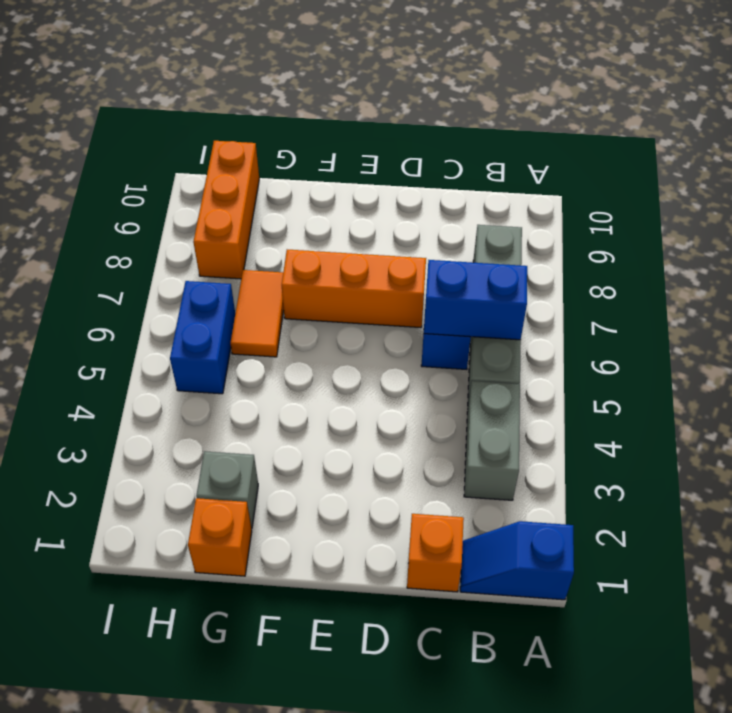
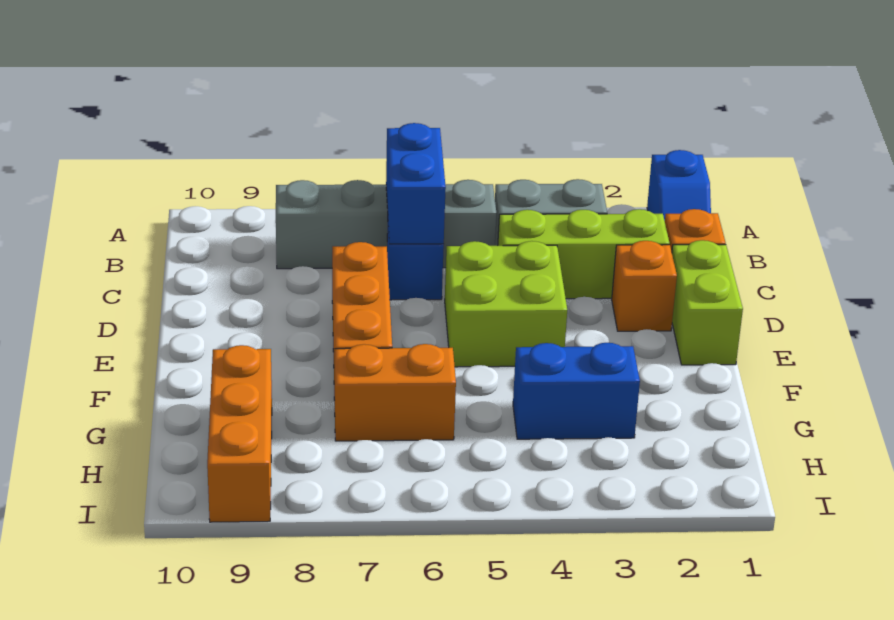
none -> lime brick C2:C4 level 1
none -> lime brick D1:E1 level 1
none -> lime brick D4:E5 level 1
orange brick G1 level 1 -> orange brick D2 level 1
grey brick G2 level 1 -> none
orange tile G6:G7 level 1 -> orange brick G6:G7 level 1
blue brick H5:H6 level 1 -> blue brick G3:G4 level 1
orange brick H8:H10 level 1 -> orange brick G9:I9 level 1

